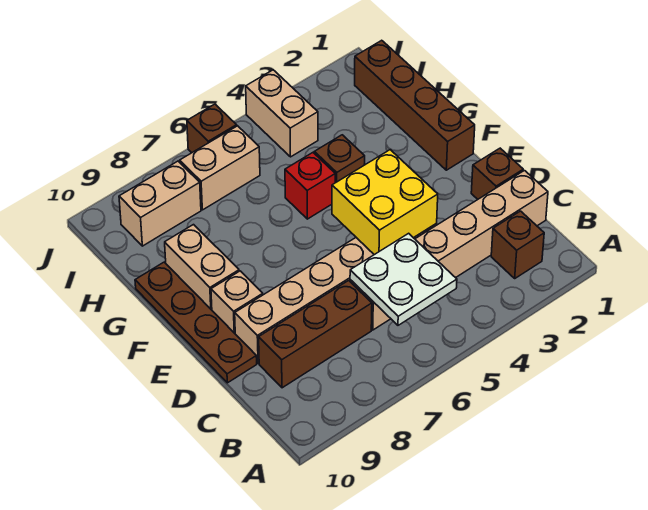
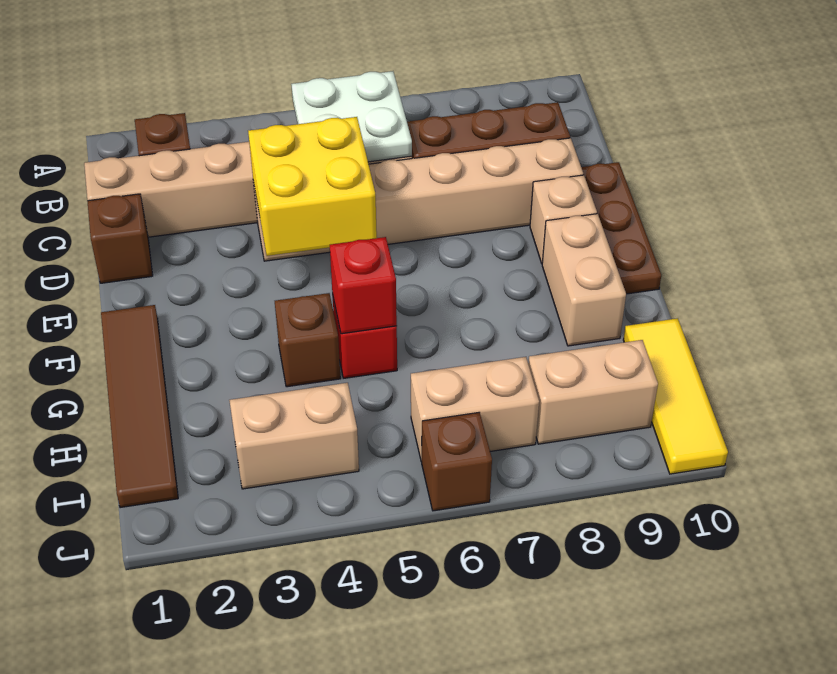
brown plate D10:G10 level 1 -> brown plate D10:F10 level 1
brown brick F1:I1 level 1 -> brown tile F1:I1 level 1
none -> red brick G5 level 2
none -> yellow tile H10:J10 level 1
tan brick I4:J4 level 1 -> tan brick I3:I4 level 1

